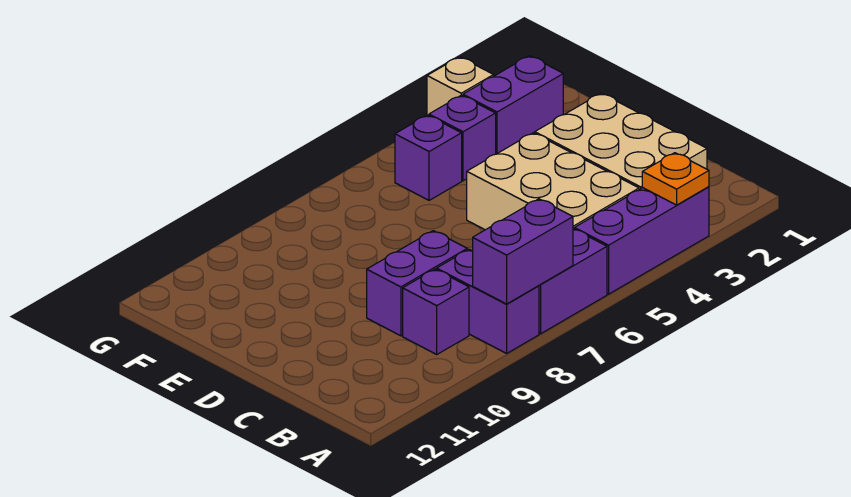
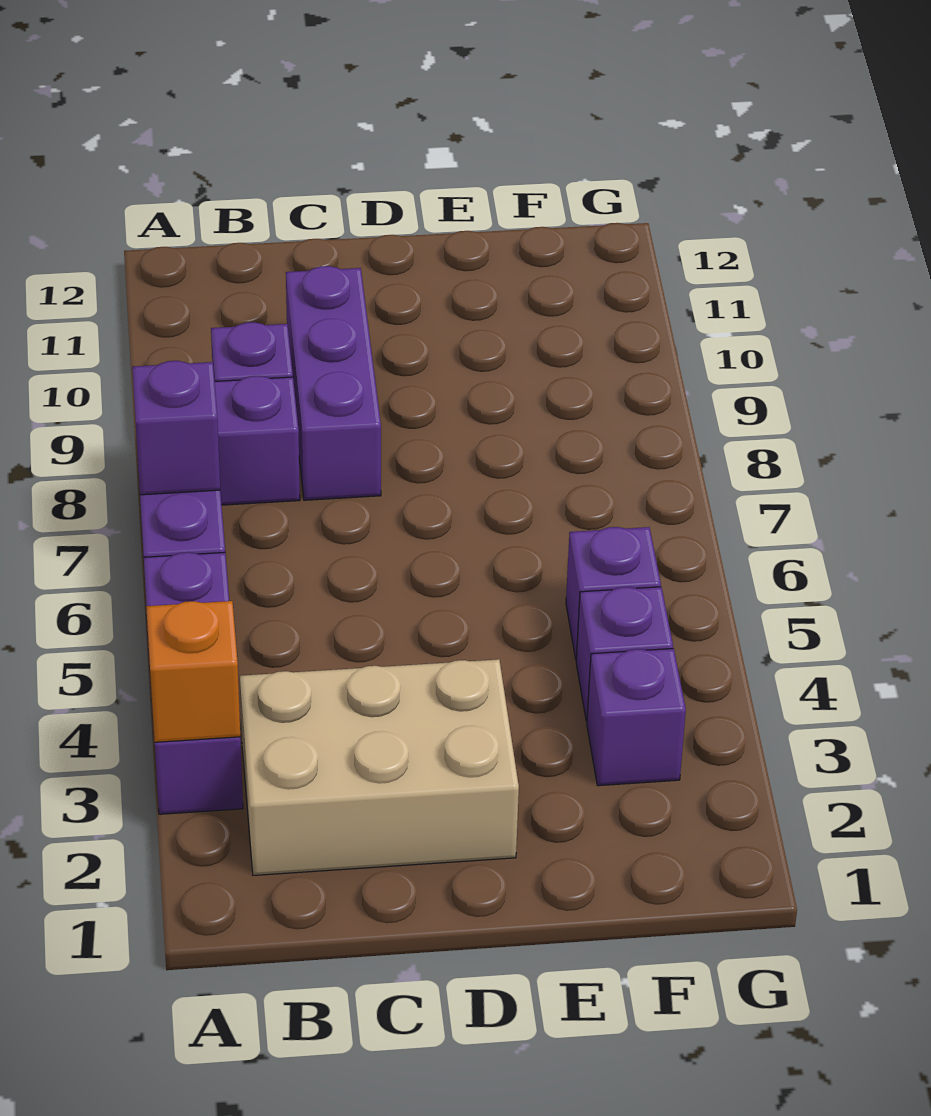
orange plate A3 level 2 -> orange brick A3 level 2
purple brick A7:A8 level 2 -> purple brick A7 level 2
tan brick B4:D5 level 1 -> none
purple brick C8:C9 level 1 -> purple brick C8:C10 level 1
purple brick F2:F3 level 1 -> purple brick F3 level 1
tan brick G3 level 1 -> none

